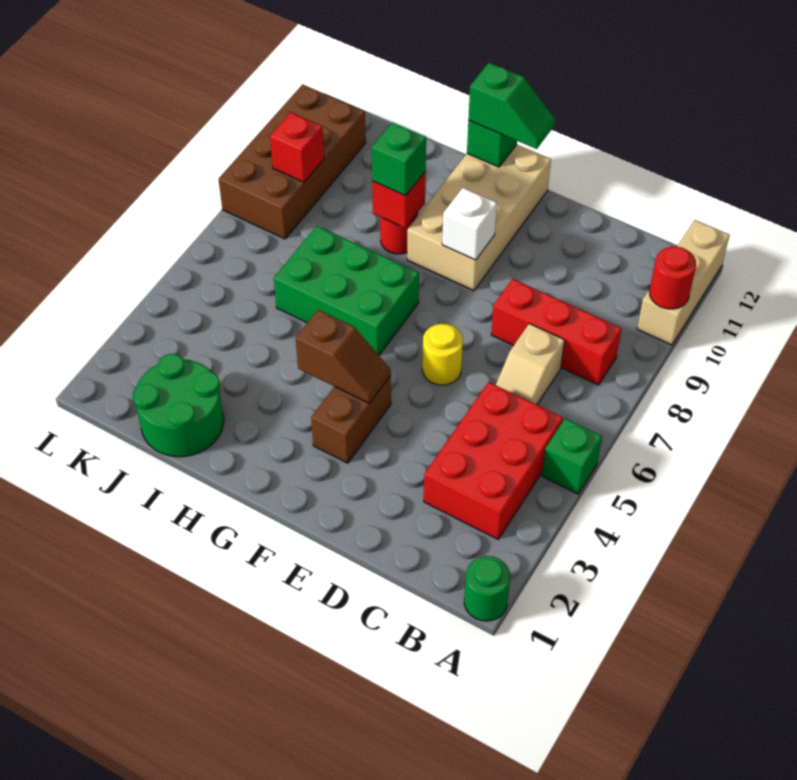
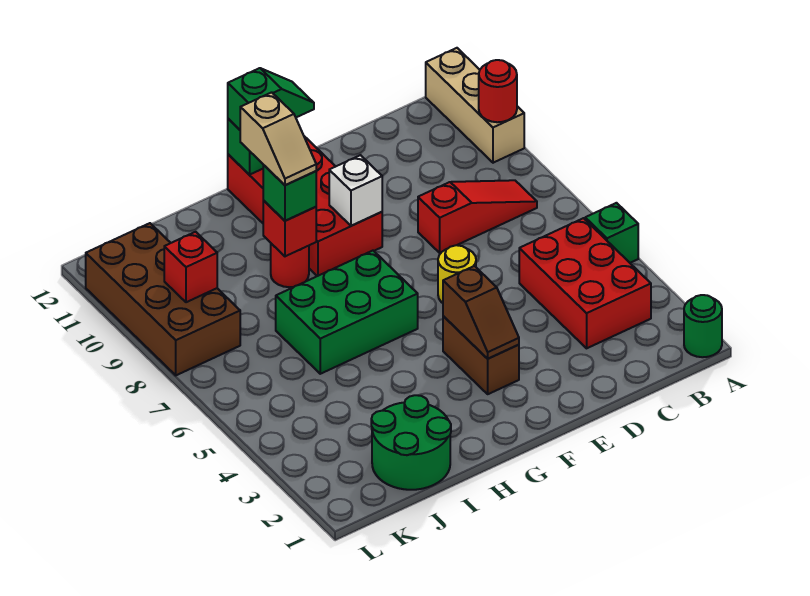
red brick B8:D8 level 1 -> red slope B8:D8 level 1 top D
tan slope C6:C7 level 1 top 7 -> tan slope H9:H10 level 4 top 10
brown slope F4:G4 level 2 top G -> brown slope F3:F4 level 2 top 4
tan brick F9:G12 level 1 -> red brick F9:G12 level 1

